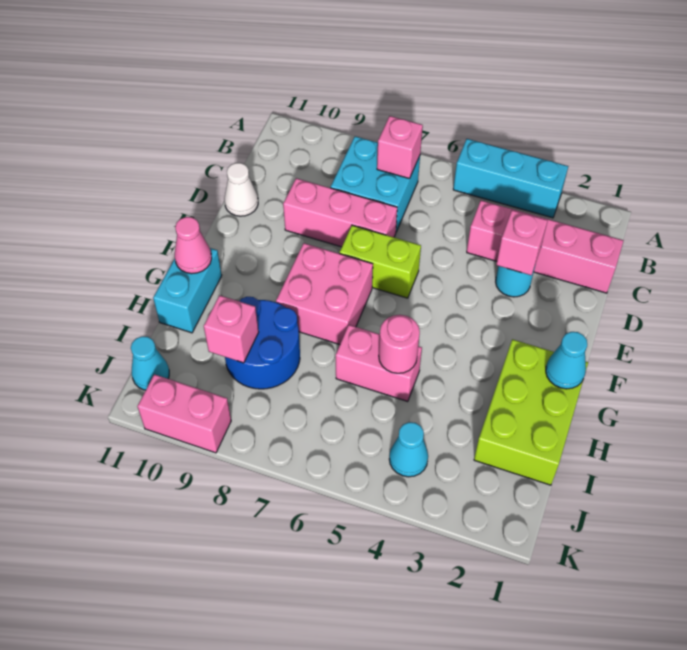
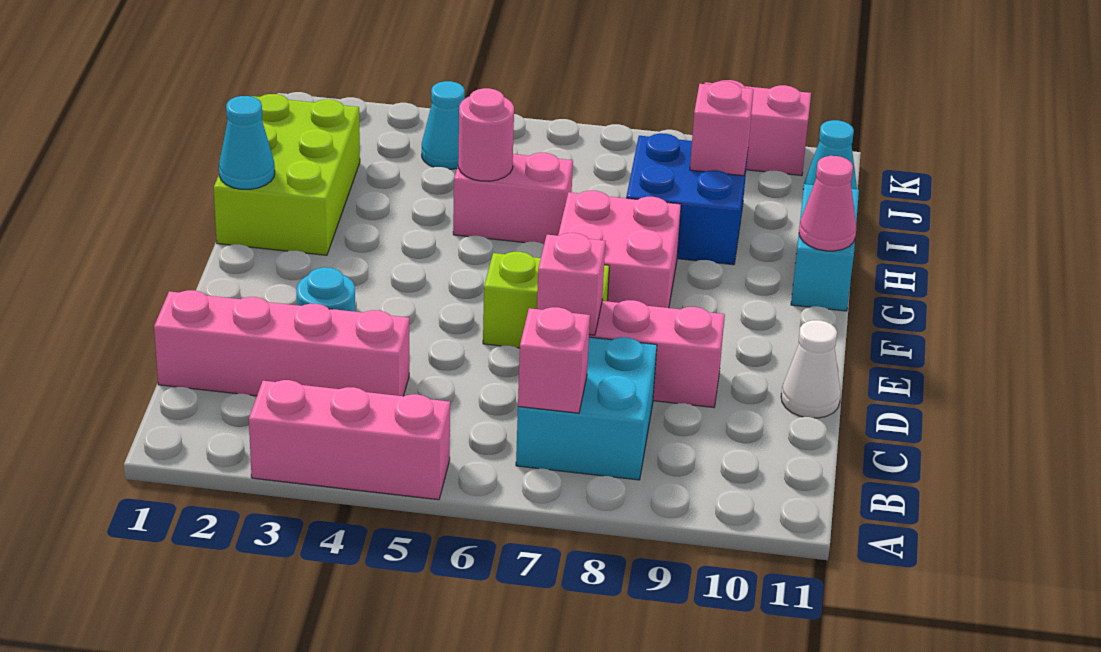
cyan brick A3:A5 level 1 -> pink brick A3:A5 level 1
pink brick D3 level 2 -> pink brick D7 level 2
blue round brick H8:I9 level 1 -> blue brick H8:I9 level 1

